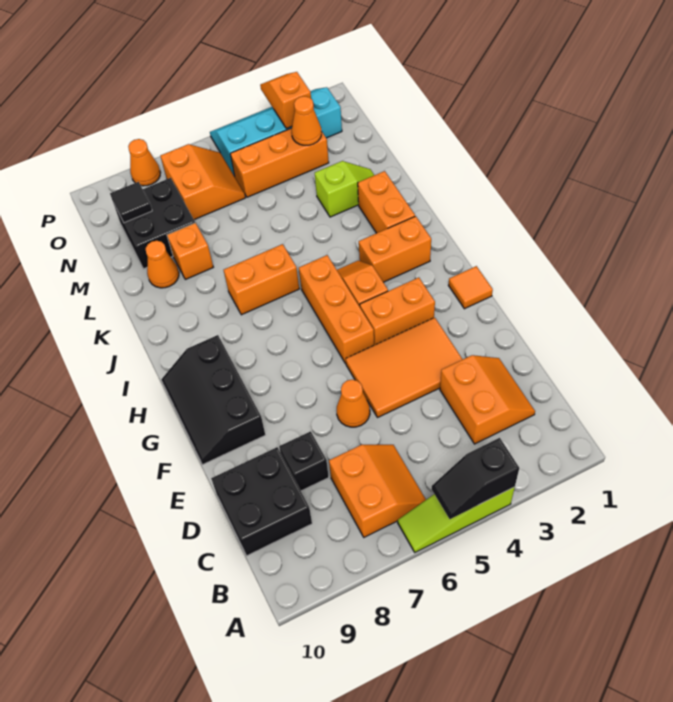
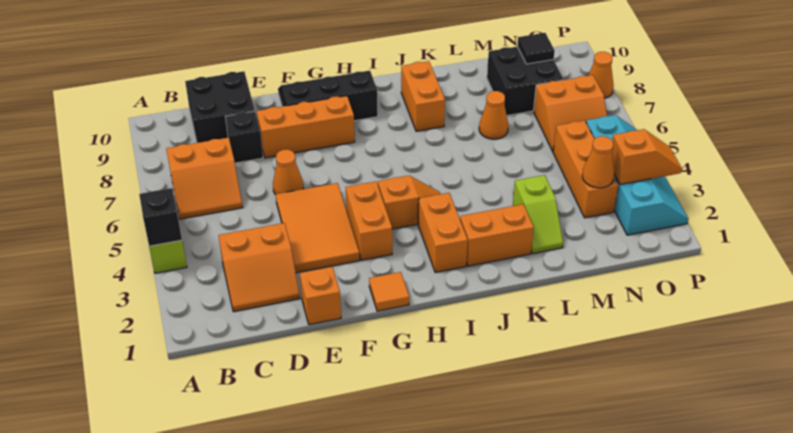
orange brick G5:I5 level 1 -> orange brick E8:G8 level 1
orange brick J6:J7 level 1 -> orange brick J8:J9 level 1
orange brick L8 level 1 -> orange brick E1 level 1
orange cone L9 level 1 -> orange cone L7 level 1

